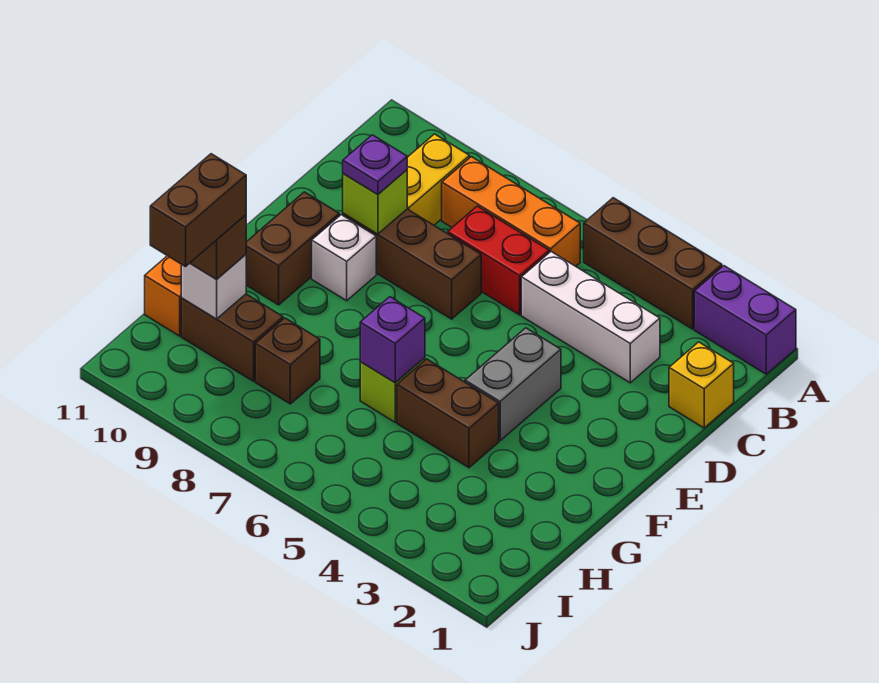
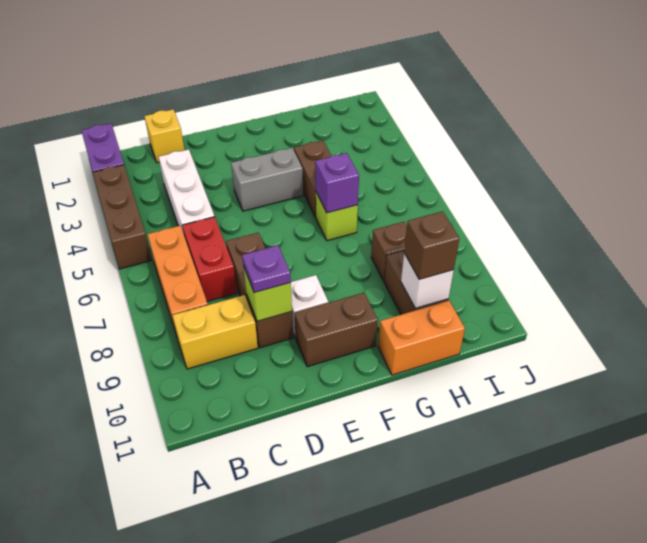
brown brick H10:I10 level 4 -> none

